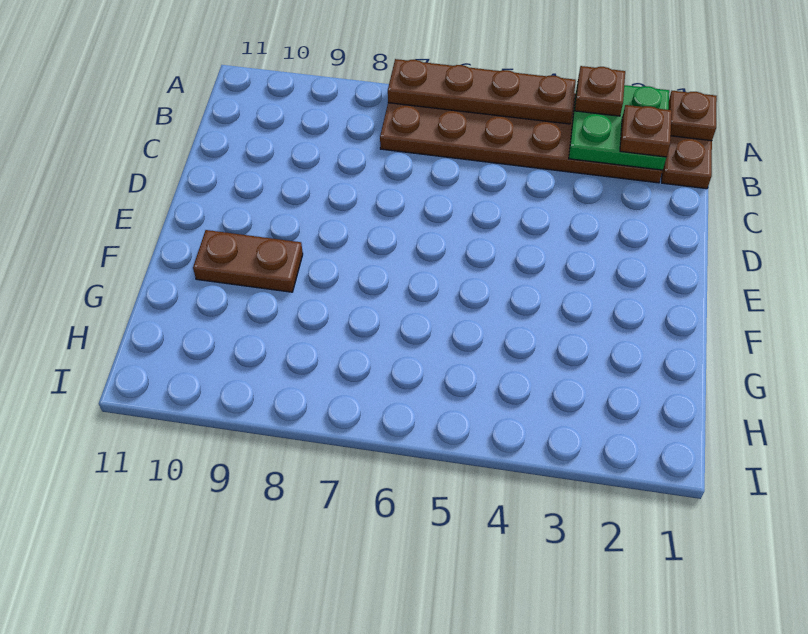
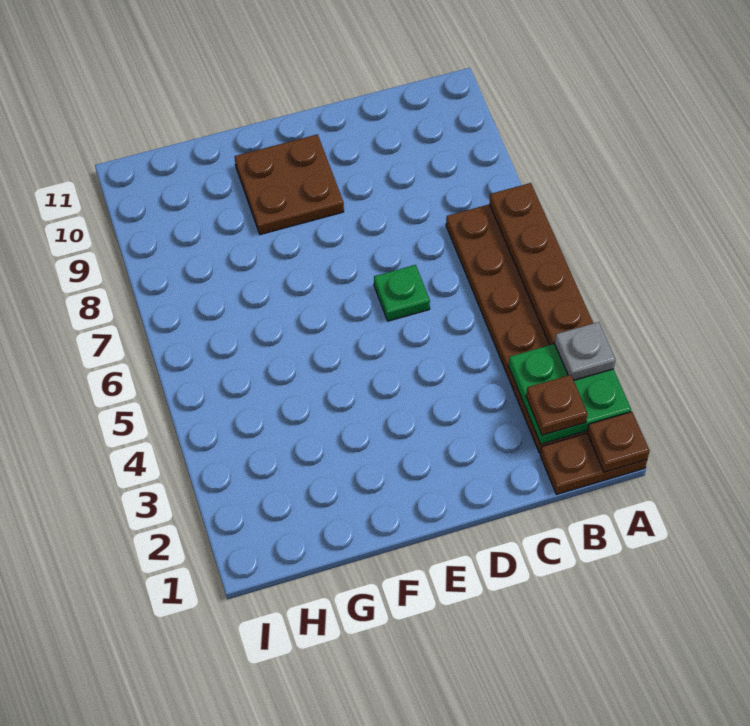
brown plate A3 level 3 -> grey plate A3 level 3
none -> green plate D6 level 1
brown plate F9:F10 level 1 -> brown plate E9:F10 level 1

